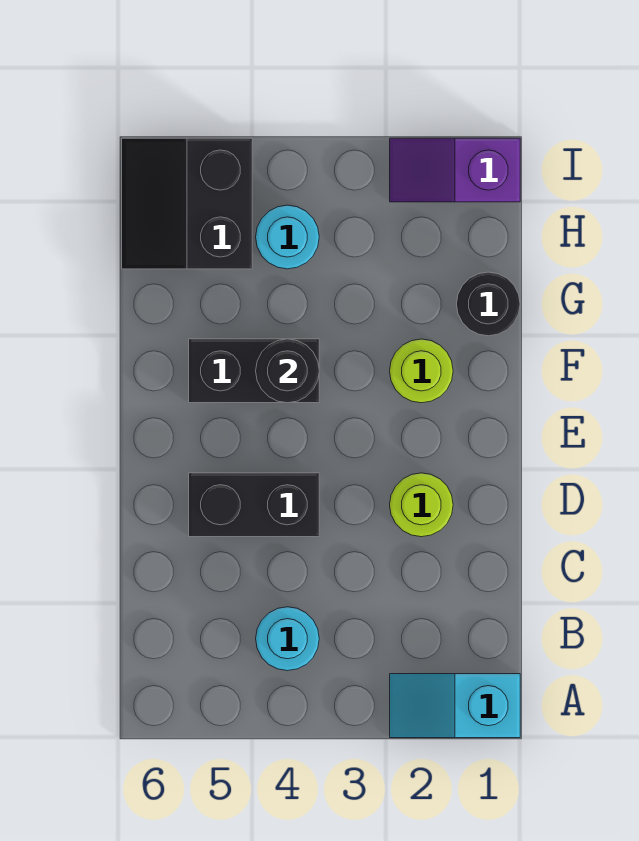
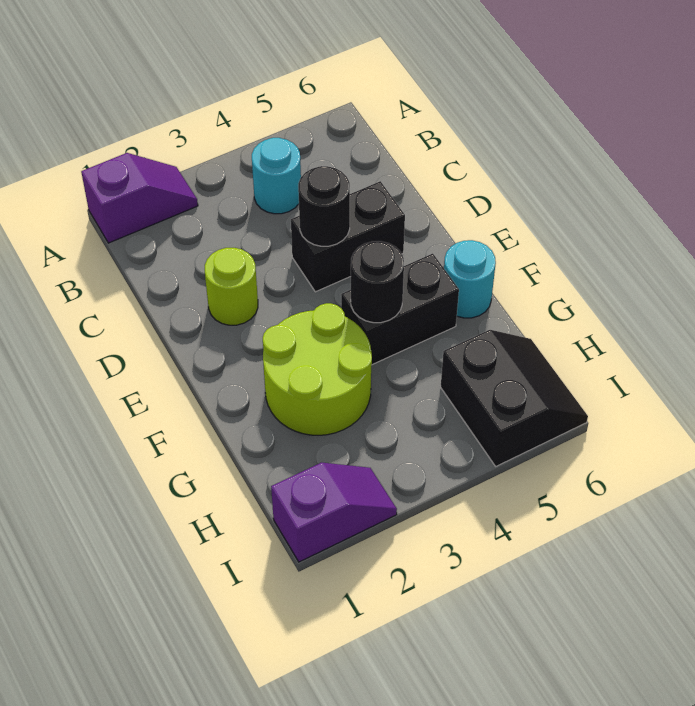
cyan slope A1:A2 level 1 top 1 -> purple slope A1:A2 level 1 top 1
lime round brick F2 level 1 -> lime round brick F2:G3 level 1
black round brick G1 level 1 -> black round brick D4 level 2
cyan round brick H4 level 1 -> cyan round brick F6 level 1

